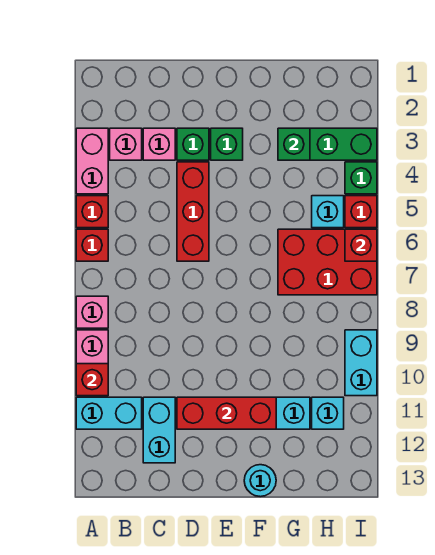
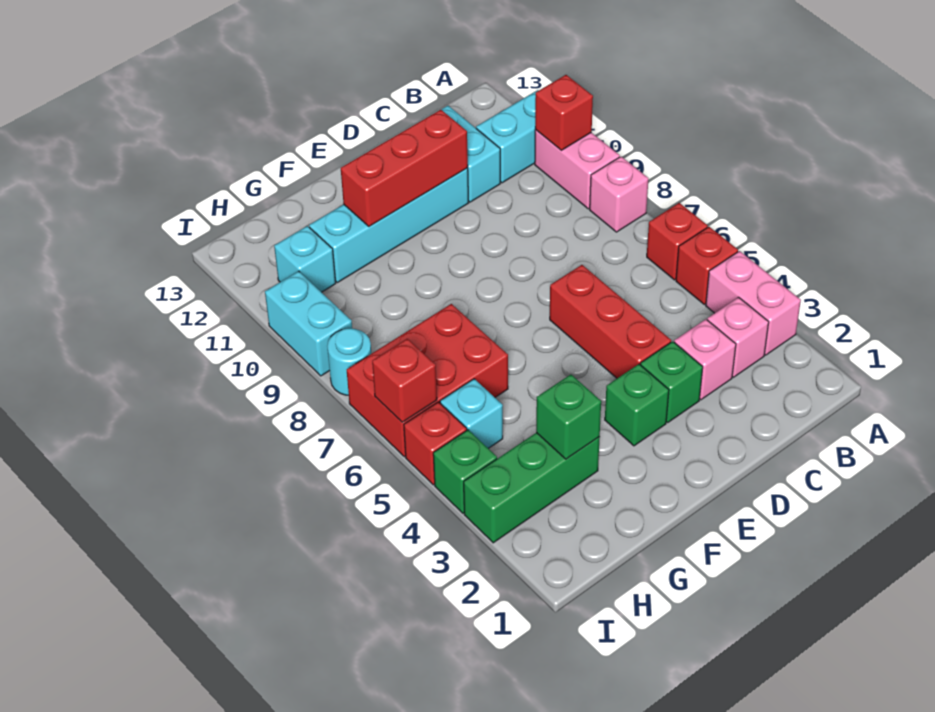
cyan round brick F13 level 1 -> cyan round brick I8 level 1

